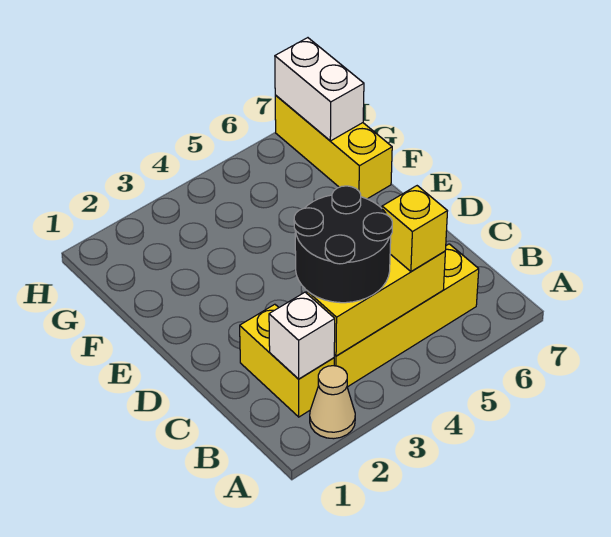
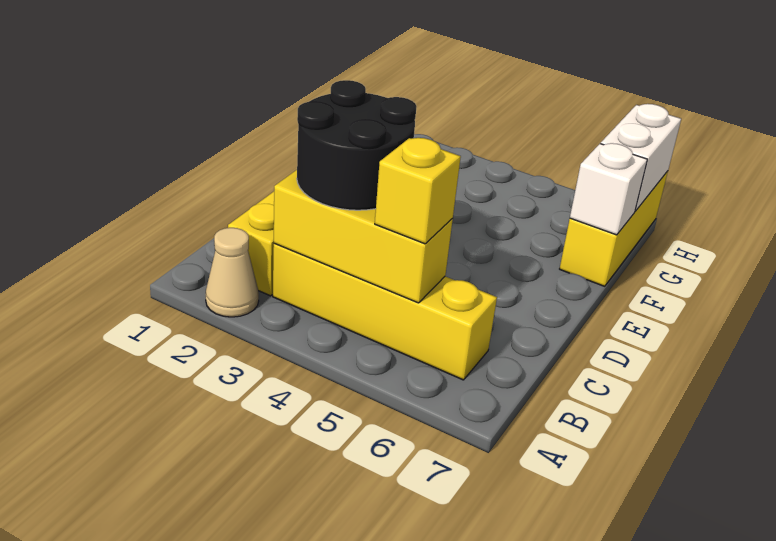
white brick B2 level 2 -> white brick F7 level 2

